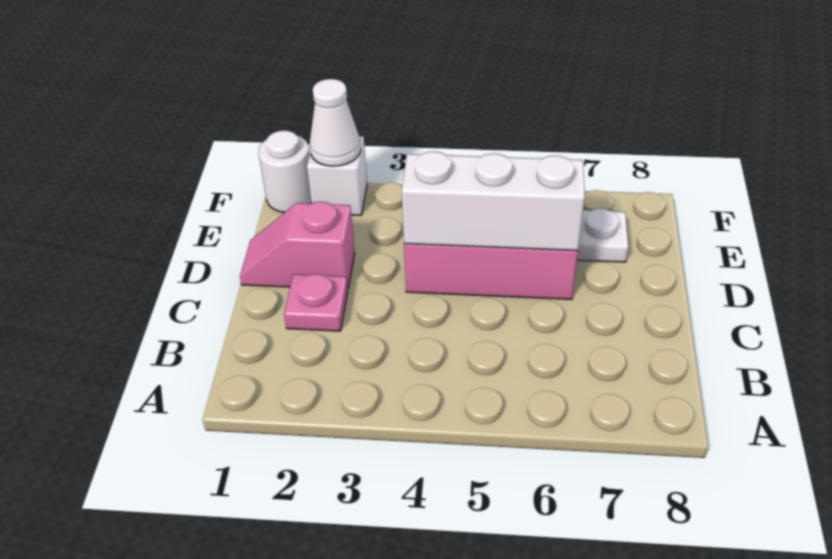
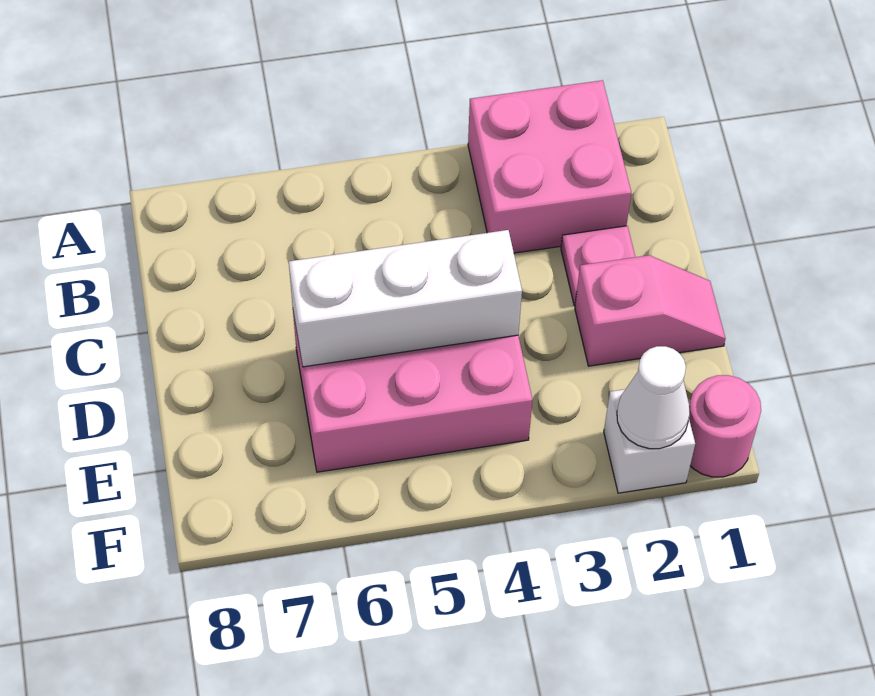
none -> pink brick A2:B3 level 1
white plate E7 level 1 -> none
white round brick F1 level 1 -> pink round brick F1 level 1

